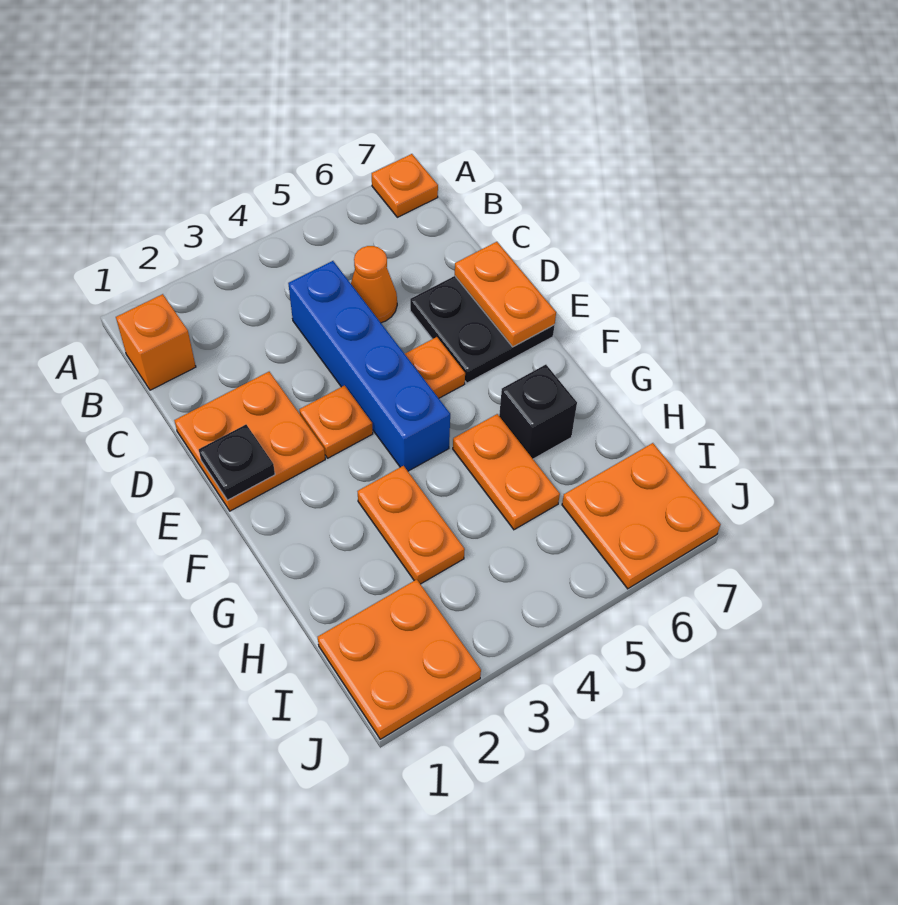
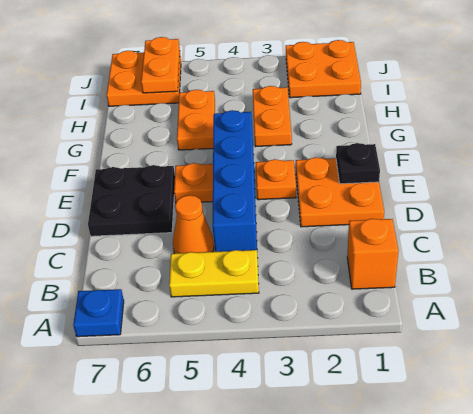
orange plate A7 level 1 -> blue plate A7 level 1
none -> yellow plate B4:B5 level 1
orange plate D7:E7 level 2 -> orange plate I6:J6 level 2
black brick G6 level 1 -> none

